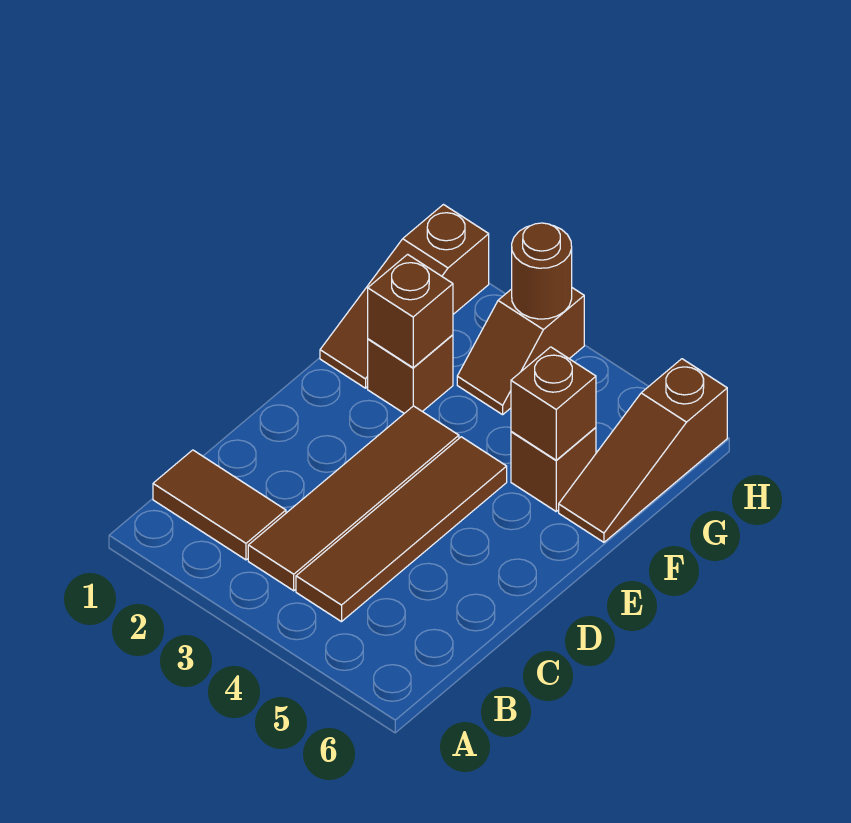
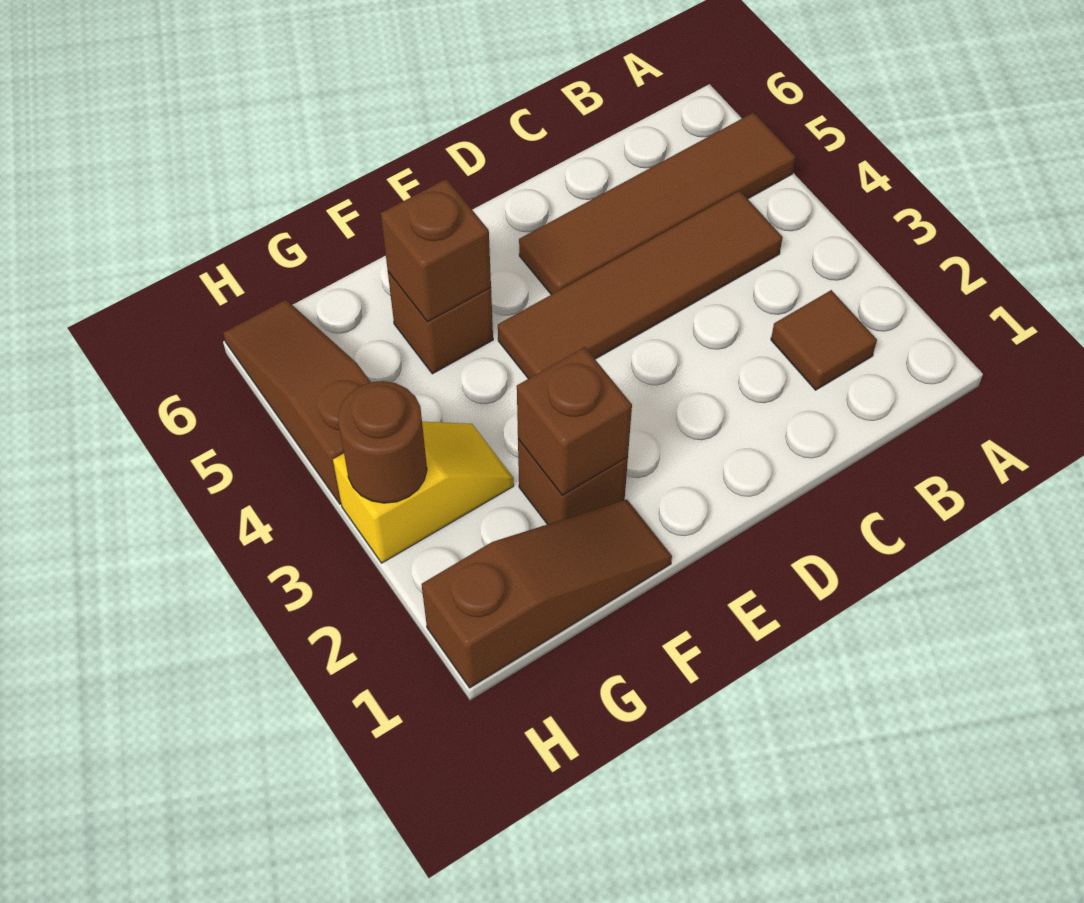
brown tile B1:B2 level 1 -> brown tile B2 level 1
brown tile B3:E3 level 1 -> brown tile A5:D5 level 1
brown slope F6:H6 level 1 top H -> brown slope H4:H6 level 1 top 4
brown slope G3:H3 level 1 top H -> yellow slope G3:H3 level 1 top H

